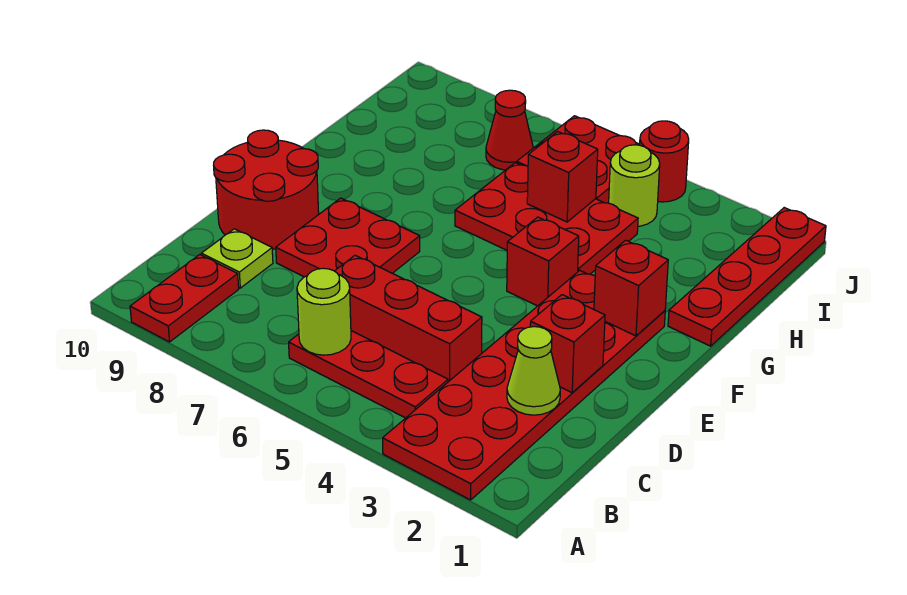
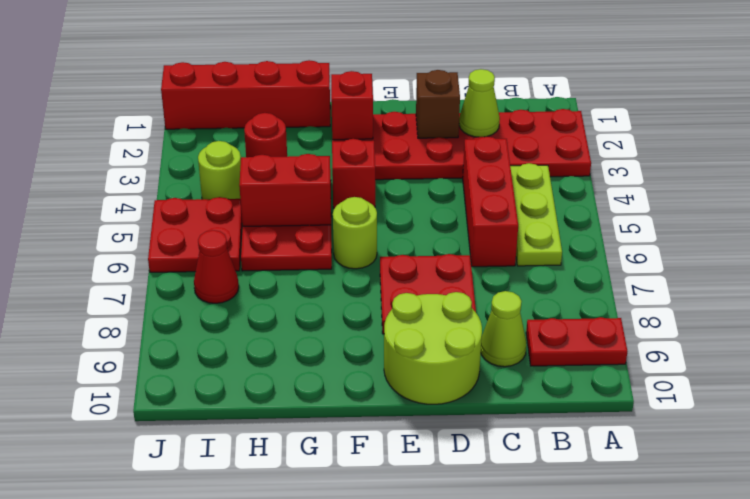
red plate B4:B6 level 1 -> lime plate B4:B6 level 1
lime round brick B6 level 2 -> lime round brick F6 level 1
lime plate C9 level 1 -> lime cone C9 level 1
red brick D2 level 2 -> brown brick D2 level 2
red round brick D9:E10 level 1 -> lime round brick D9:E10 level 1
red plate G1:J1 level 1 -> red brick G1:J1 level 1
red brick H5 level 2 -> red brick G5:H5 level 2
red round brick J4 level 1 -> red round brick H3 level 1

